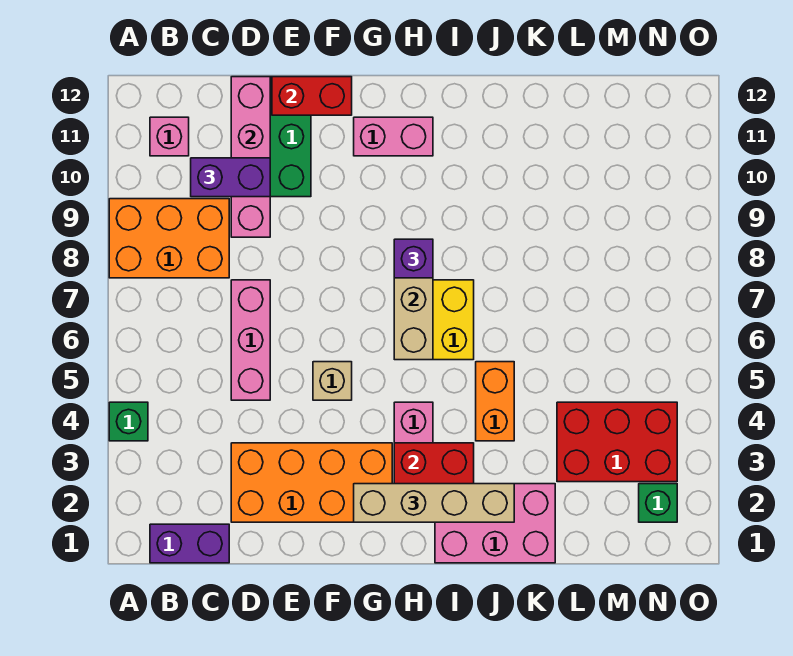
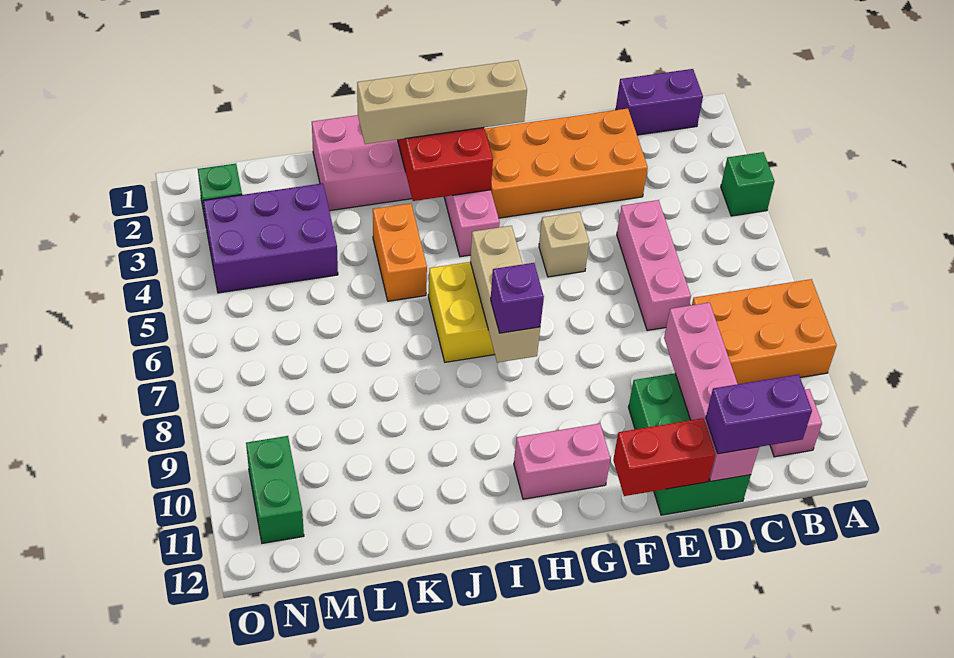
purple brick C10:D10 level 3 -> purple brick C12:D12 level 3
red brick L3:N4 level 1 -> purple brick L3:N4 level 1
none -> green brick N10:N11 level 1

